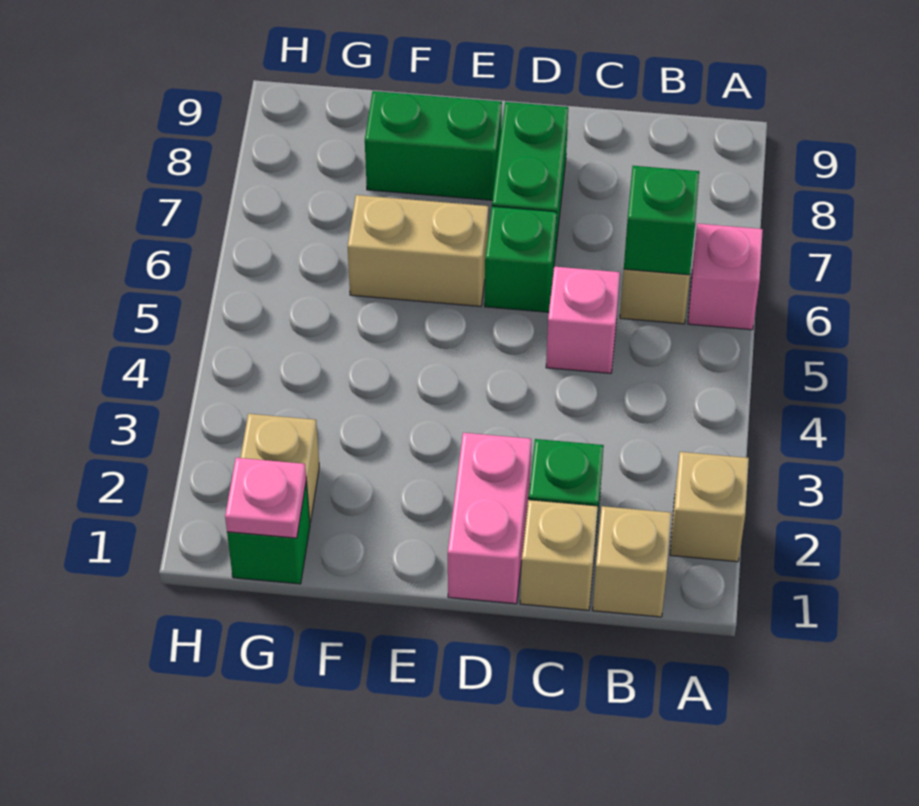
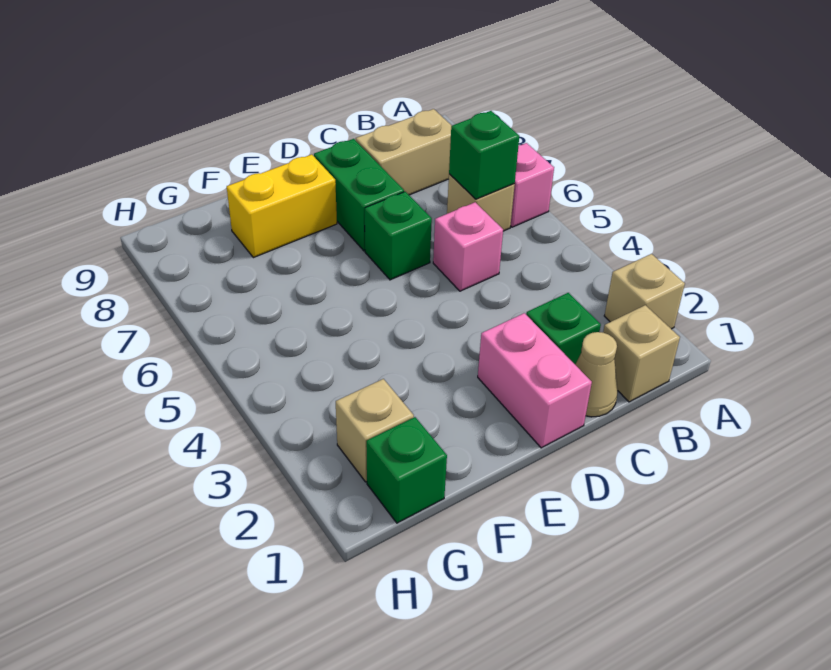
tan brick C1 level 1 -> tan cone C1 level 1
tan brick E6:F6 level 1 -> tan brick B8:C8 level 1
green brick E8:F8 level 1 -> yellow brick E8:F8 level 1
pink plate G1 level 2 -> none

